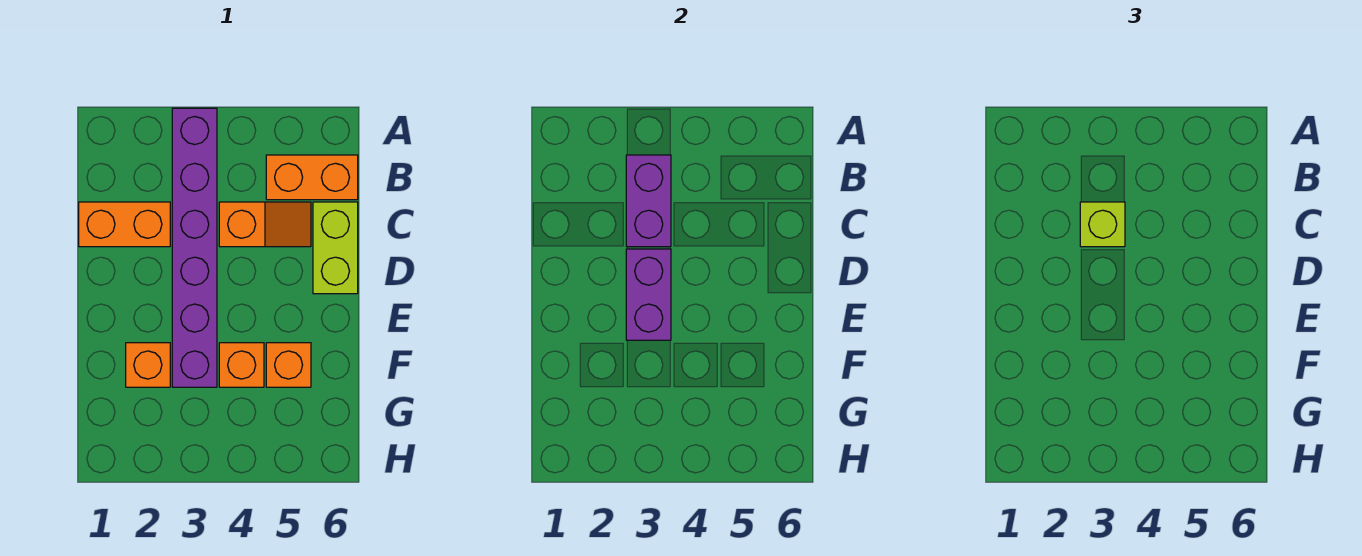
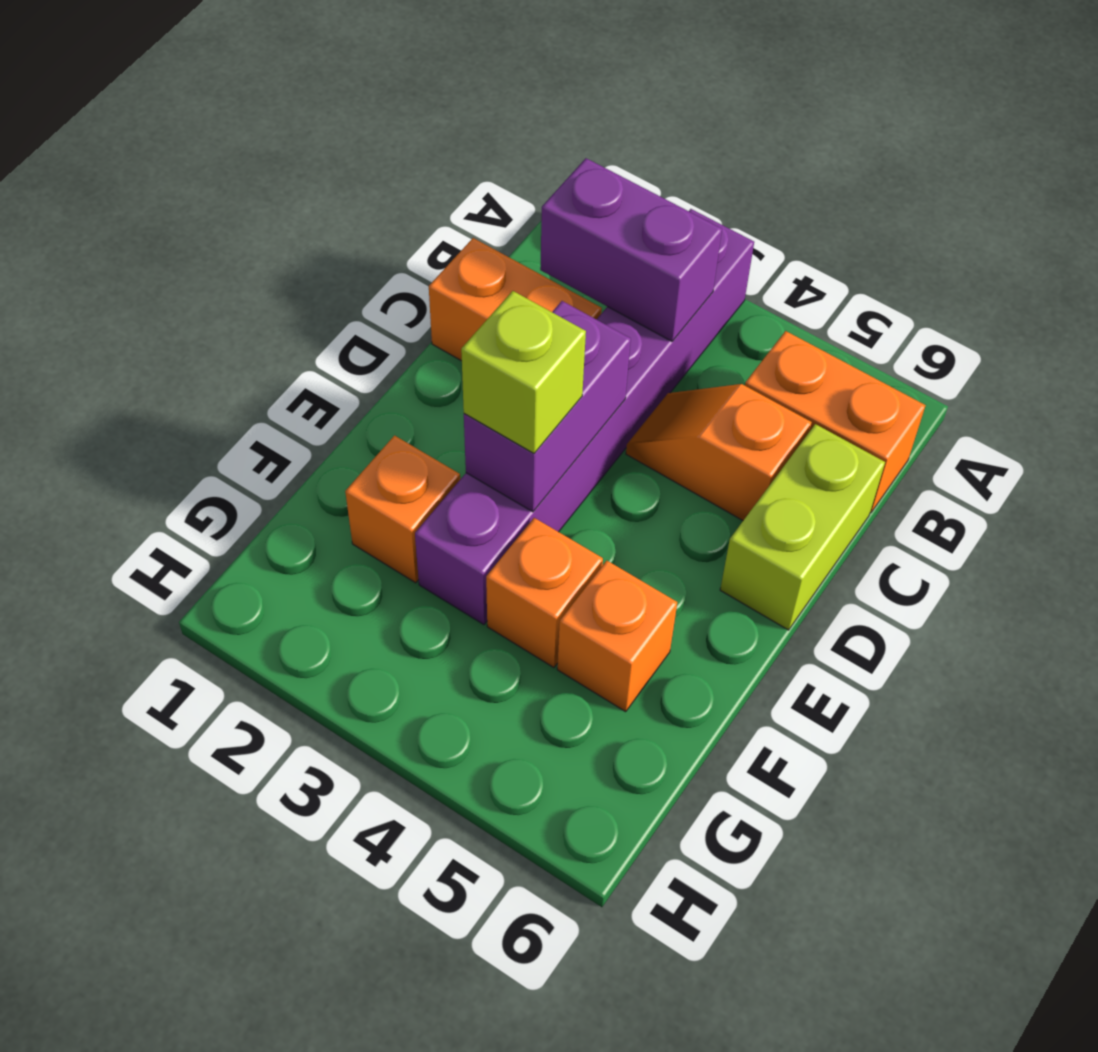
purple brick B3:C3 level 2 -> purple brick B2:B3 level 2
lime brick C3 level 3 -> lime brick E3 level 3
orange slope C4:C5 level 1 top 4 -> orange slope C4:C5 level 1 top 5

